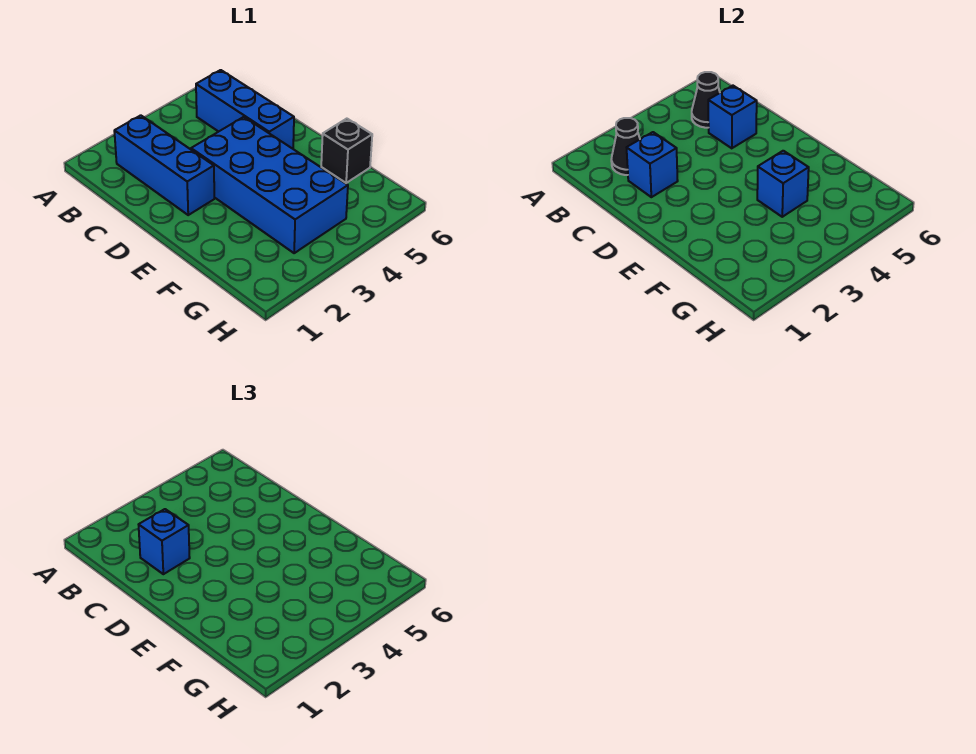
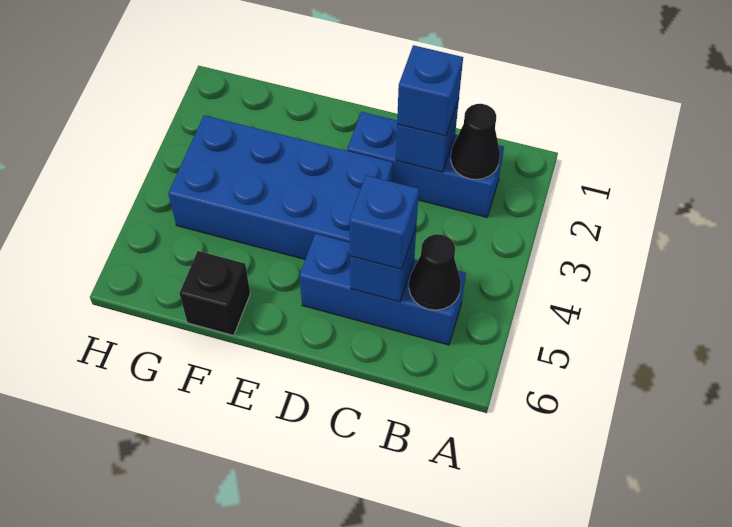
blue brick F4 level 2 -> blue brick C5 level 3

